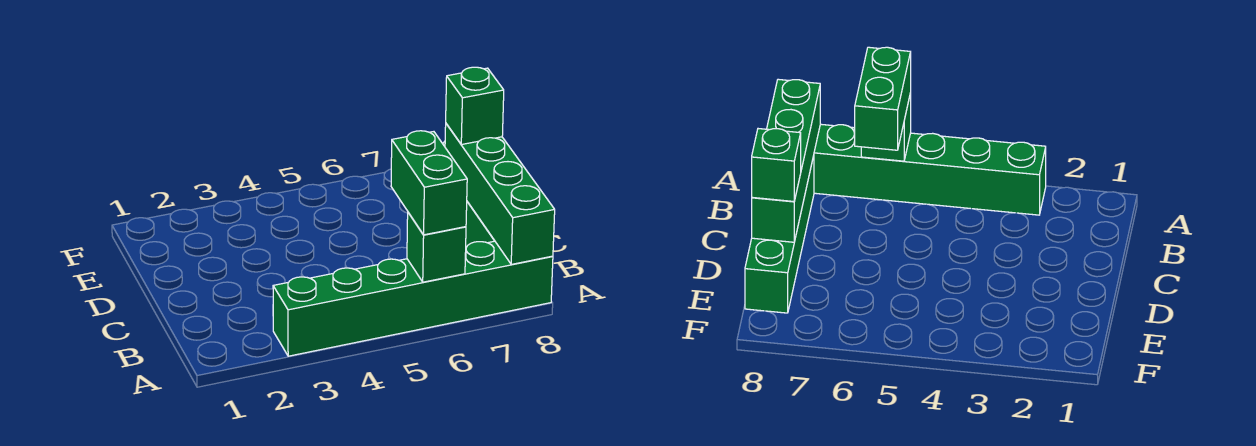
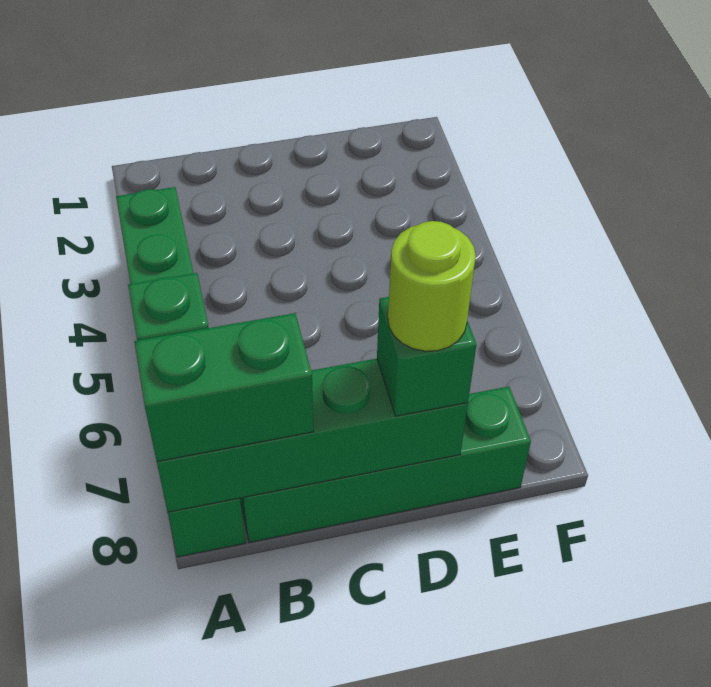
green brick A6:B6 level 3 -> green brick A8:B8 level 3
none -> lime round brick D8 level 4

